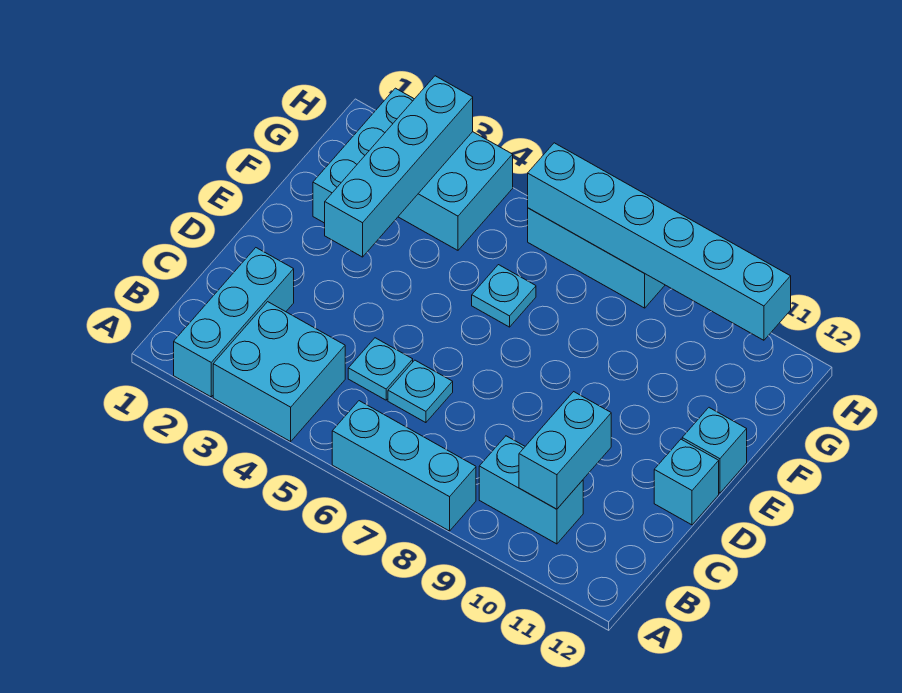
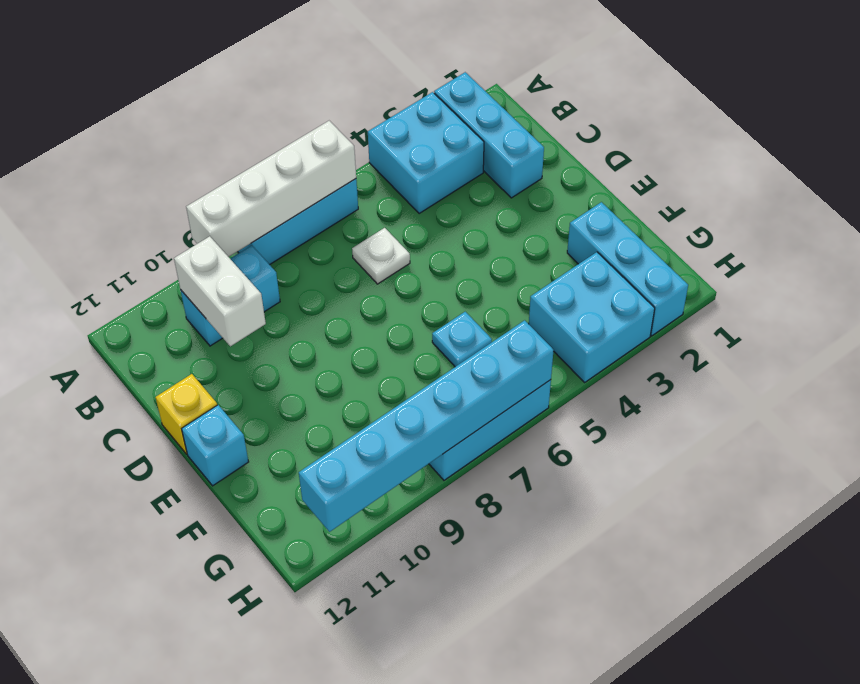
none -> white brick A6:A9 level 2
cyan brick B10:C10 level 2 -> white brick B10:C10 level 2
cyan plate C5 level 1 -> none
cyan plate C6 level 1 -> white plate C6 level 1
cyan brick D12 level 1 -> yellow brick D12 level 1
cyan brick E3:H3 level 2 -> none

